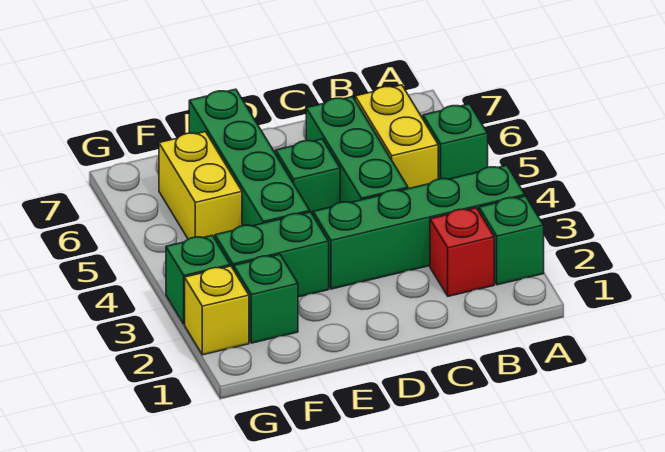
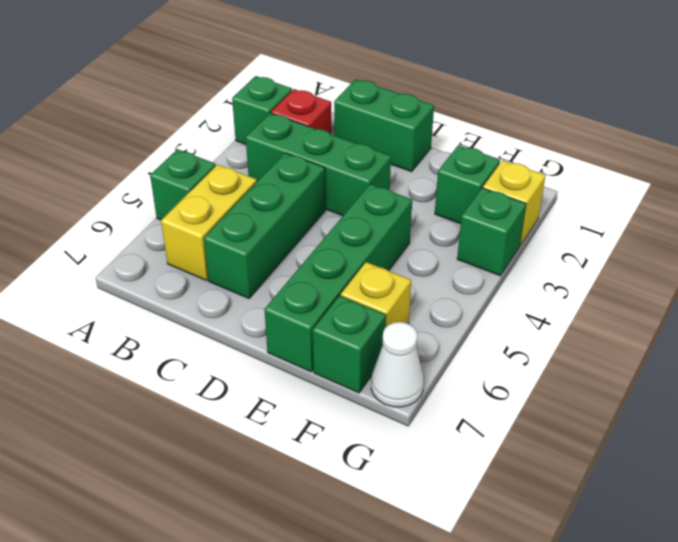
green brick A3:D3 level 1 -> green brick B3:D3 level 1
green brick D5 level 1 -> green brick F7 level 1
green brick E3:F3 level 1 -> green brick C1:D1 level 1
yellow brick F5:F6 level 1 -> yellow brick F6 level 1
none -> white cone G7 level 1

